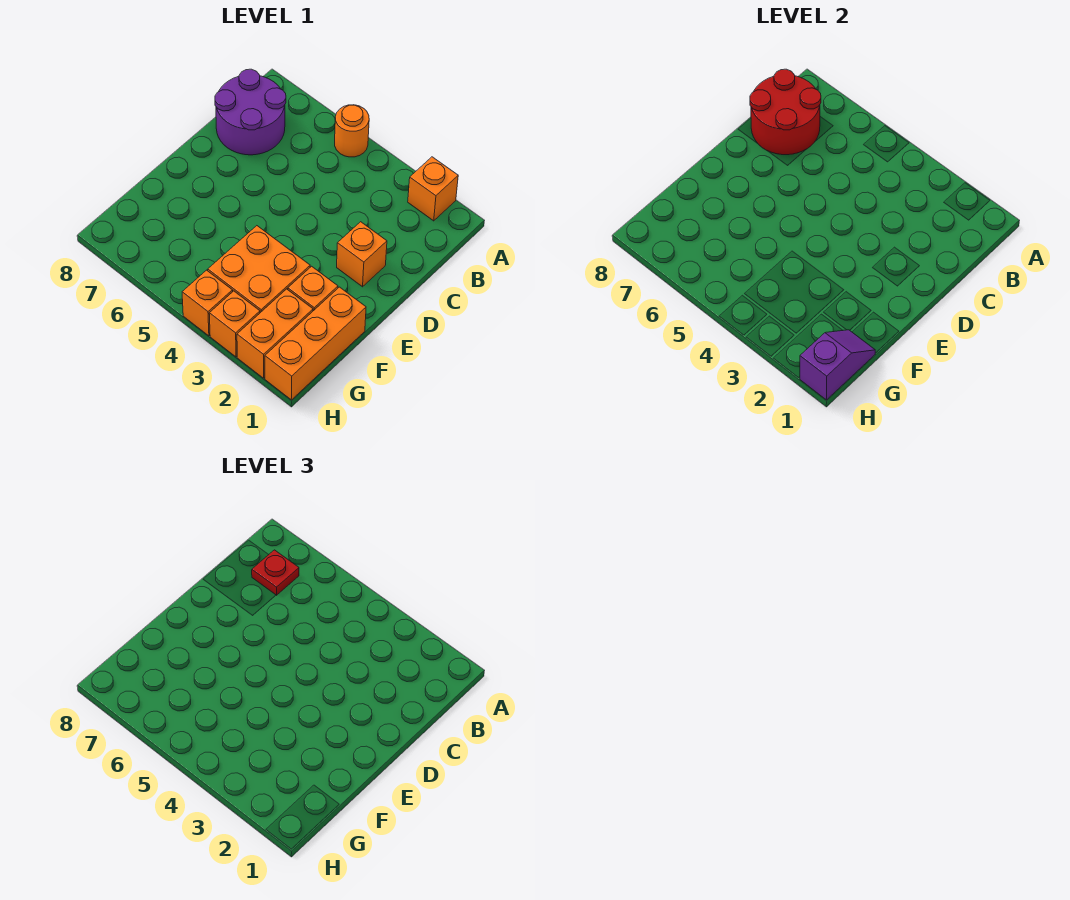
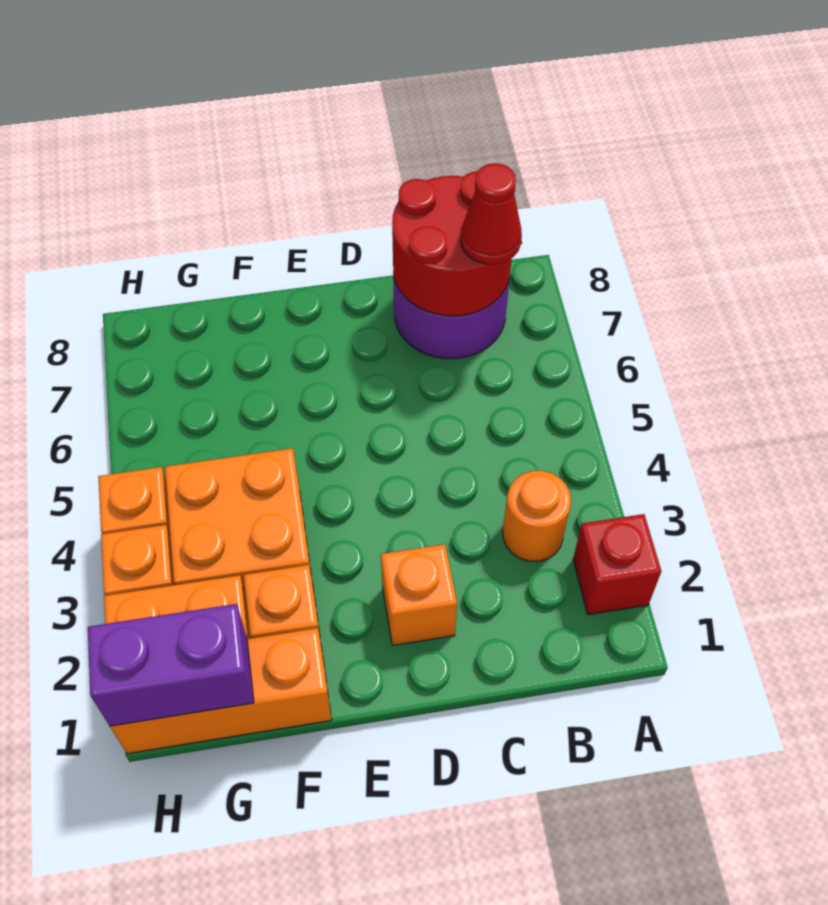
orange brick A2 level 1 -> red brick A2 level 1
orange round brick A5 level 1 -> orange round brick B3 level 1
red plate B7 level 3 -> red cone B7 level 3
purple slope G1:H1 level 2 top H -> purple brick G1:H1 level 2

